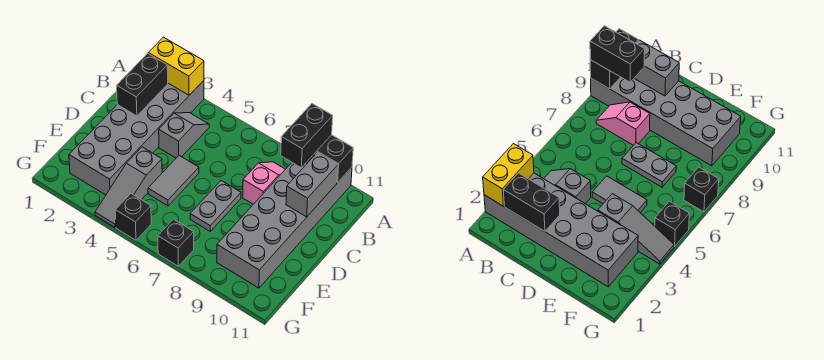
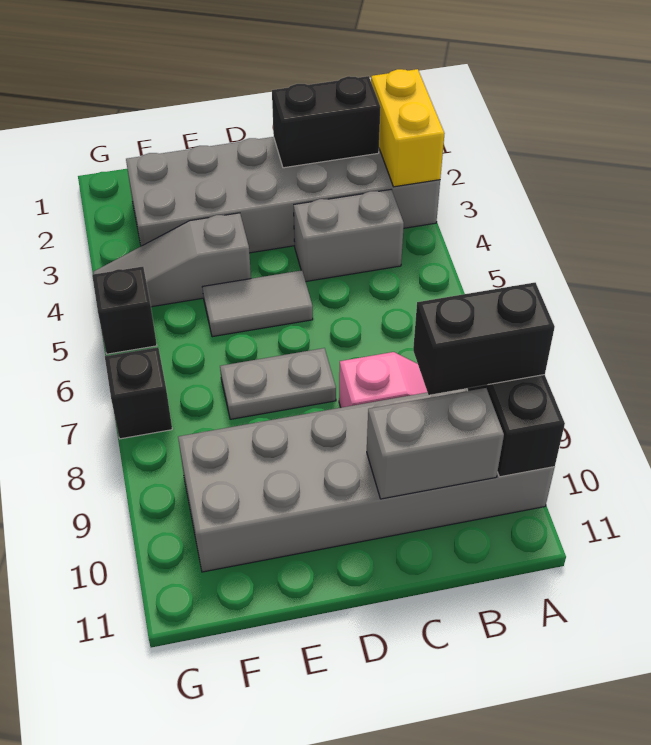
grey slope B4:C4 level 1 top C -> grey brick B4:C4 level 1

